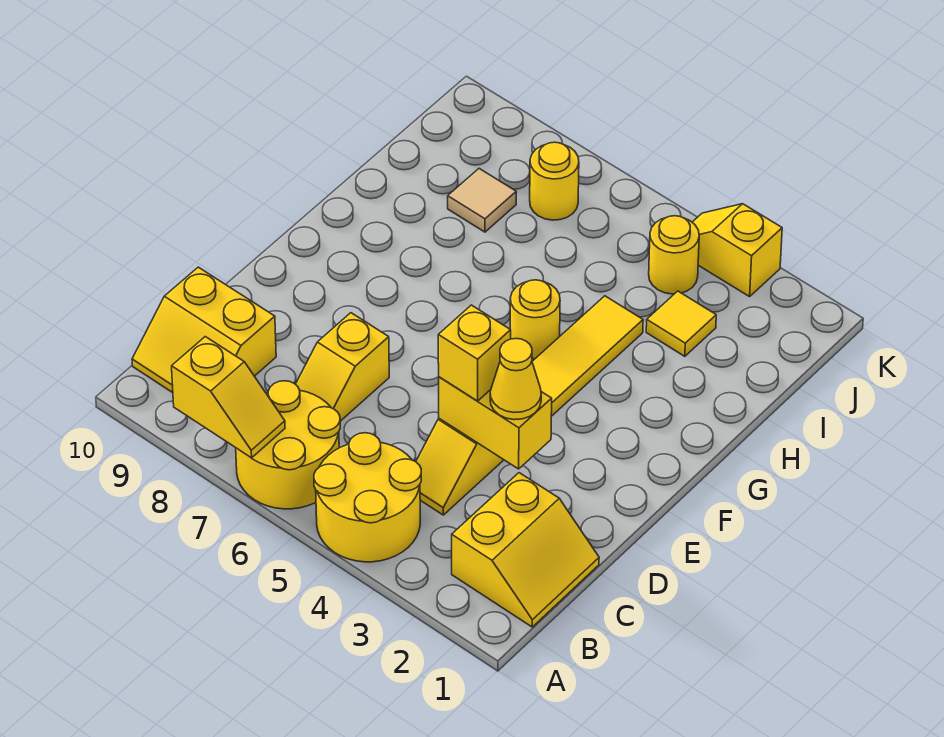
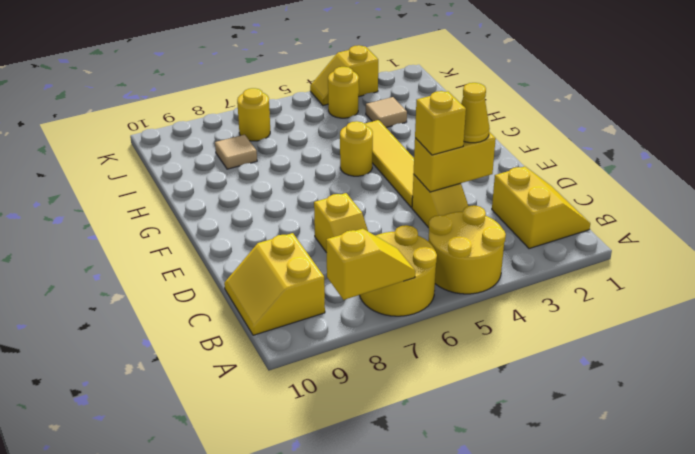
yellow slope B9:C10 level 1 top C -> yellow slope B9:C10 level 1 top 9
yellow tile I3 level 1 -> tan tile I3 level 1

